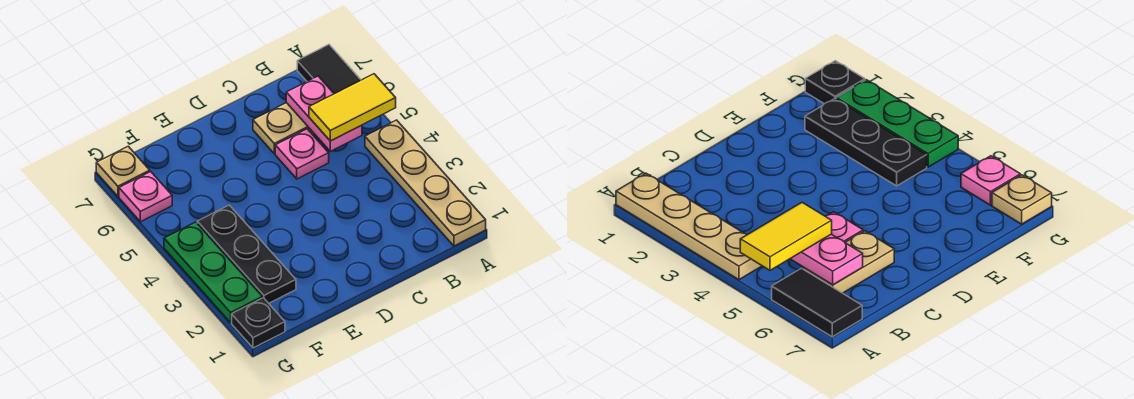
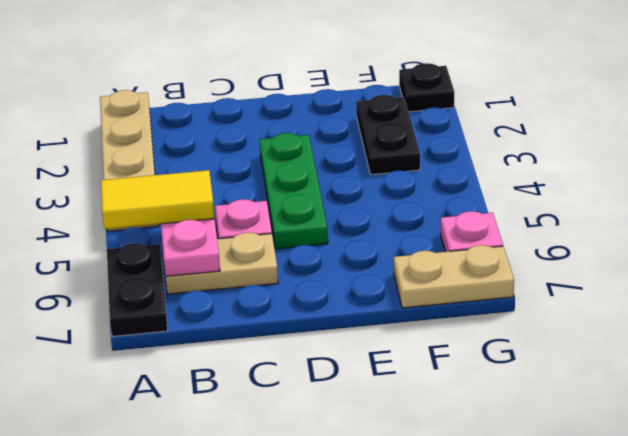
black tile A6:A7 level 1 -> black plate A6:A7 level 1
black plate F2:F4 level 1 -> black plate F2:F3 level 1
green plate G2:G4 level 1 -> green plate D3:D5 level 1
tan plate G7 level 1 -> tan plate F7:G7 level 1

